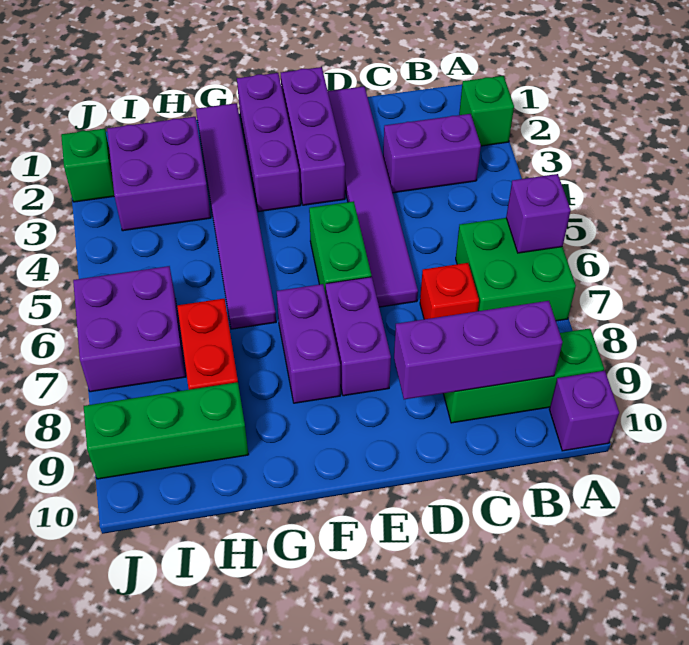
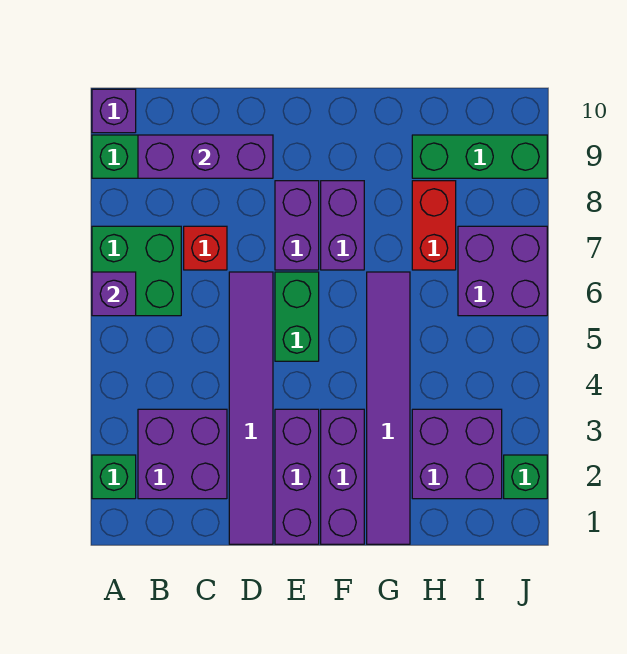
purple brick B3:C3 level 1 -> purple brick B2:C3 level 1

